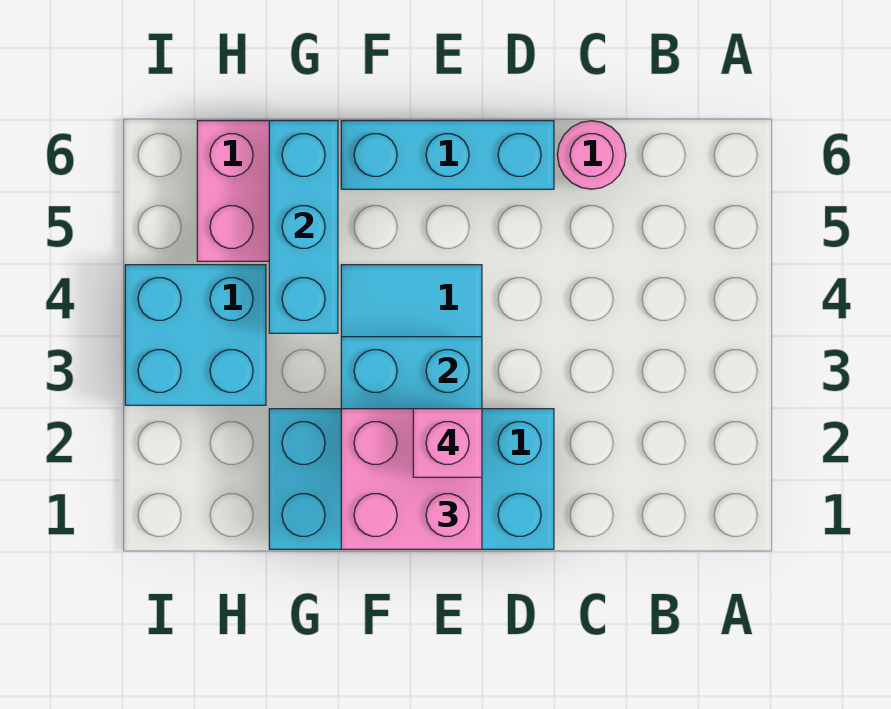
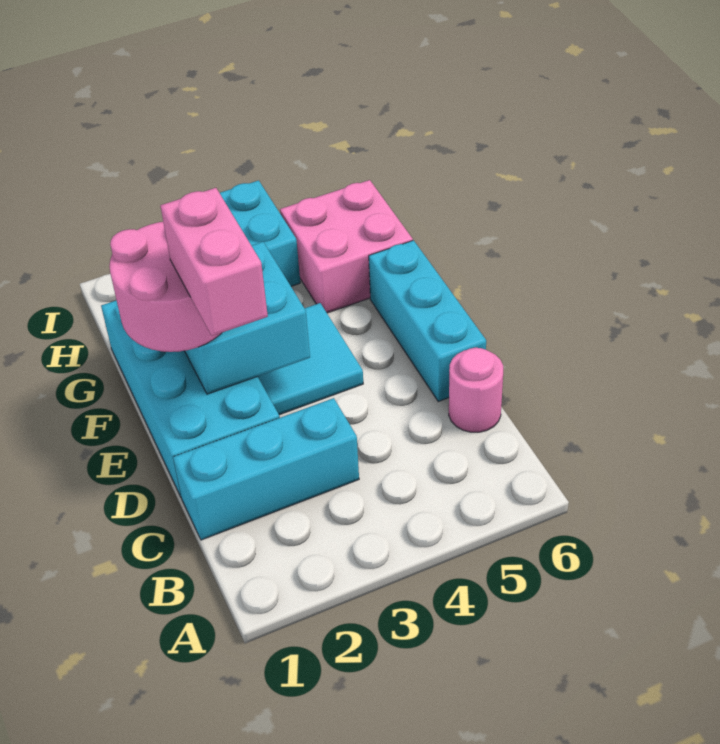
pink brick E1:F2 level 3 -> pink round brick E1:F2 level 3
pink brick E2 level 4 -> pink brick D2:E2 level 4
cyan brick G4:G6 level 2 -> cyan brick C1:C3 level 1

